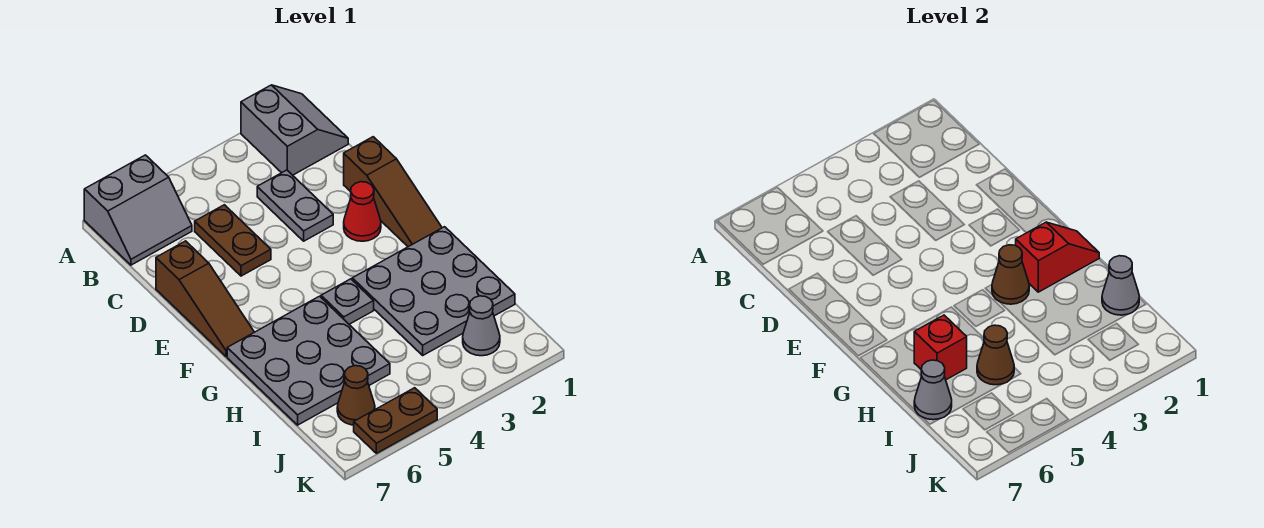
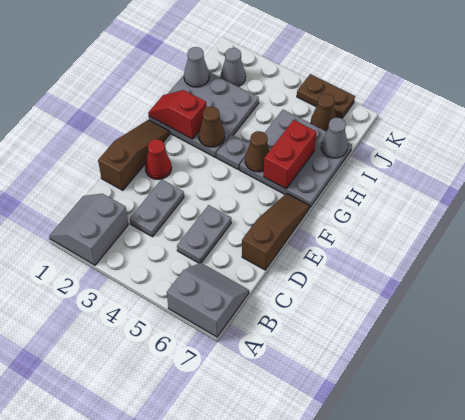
brown plate C5:D5 level 1 -> grey plate C5:D5 level 1
red brick H6 level 2 -> red brick G6:H6 level 2
brown cone I5 level 2 -> brown cone G5 level 2

